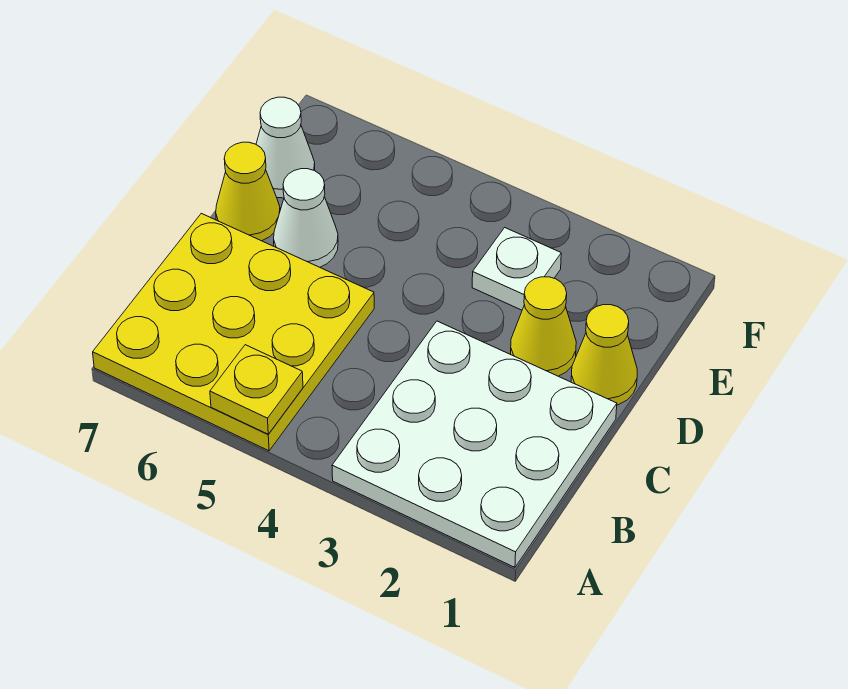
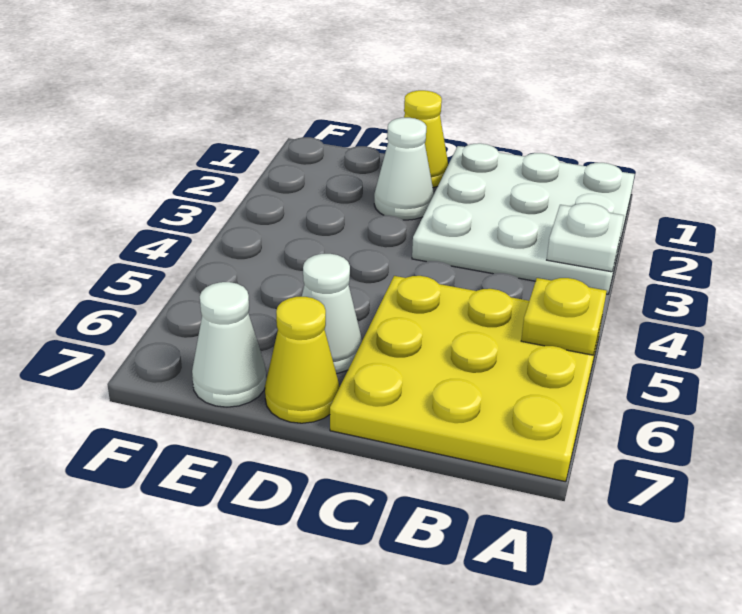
yellow cone D2 level 1 -> white cone D2 level 1
white plate E3 level 1 -> white plate A3 level 2

